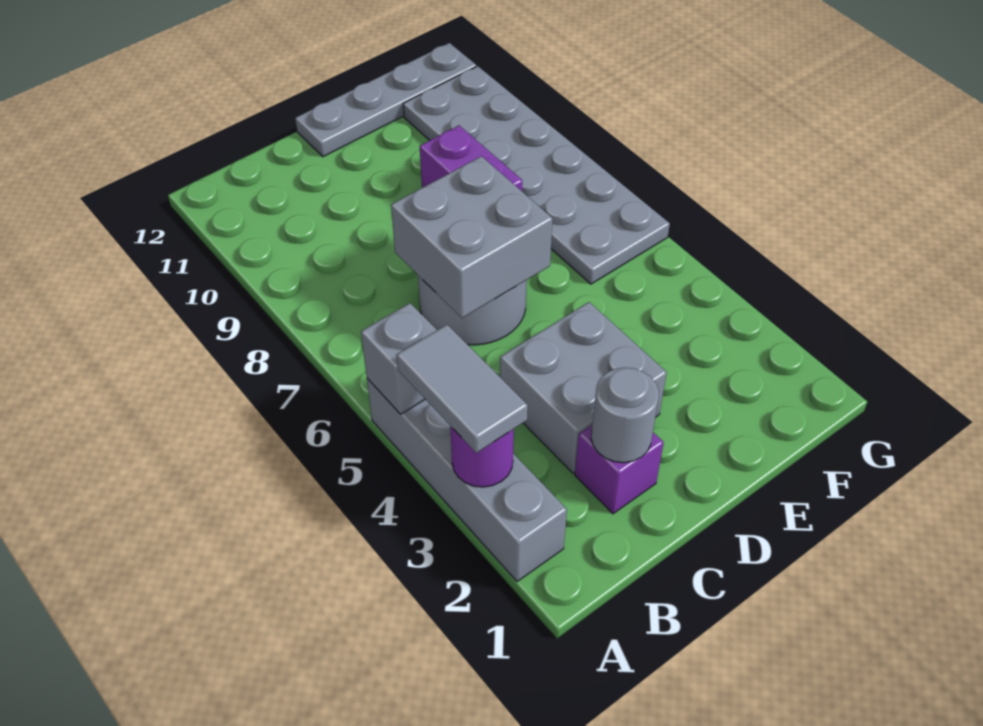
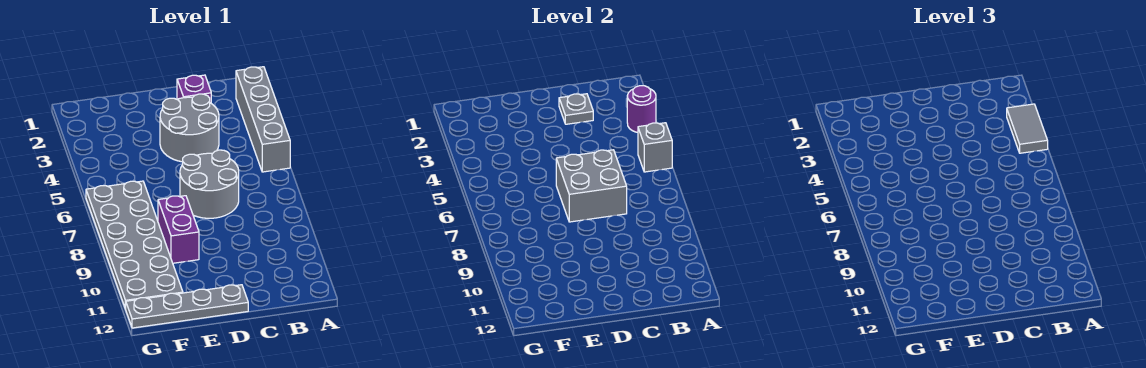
grey round brick C2 level 2 -> grey plate C2 level 2
grey brick C3:D4 level 1 -> grey round brick C3:D4 level 1

